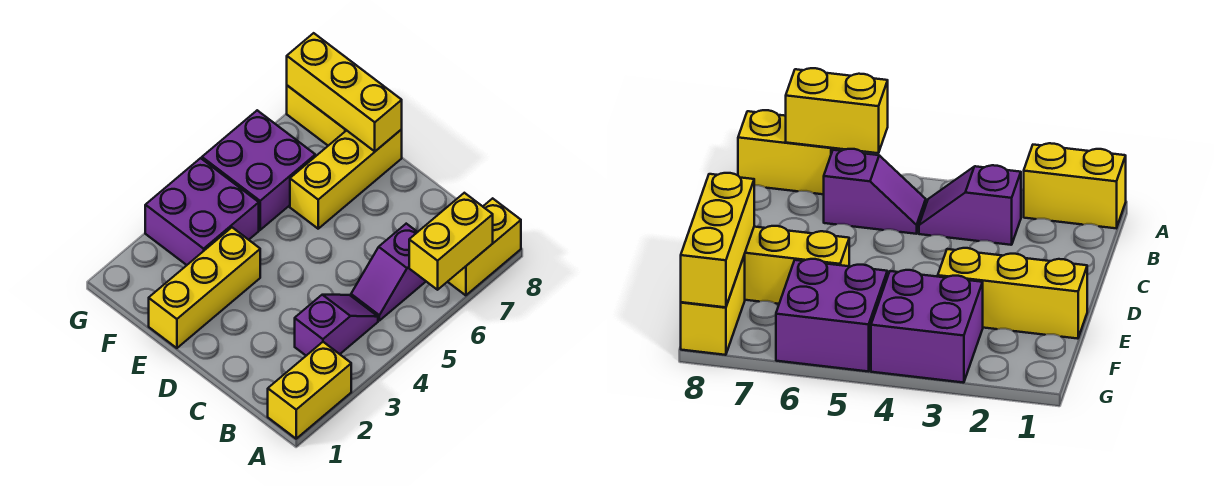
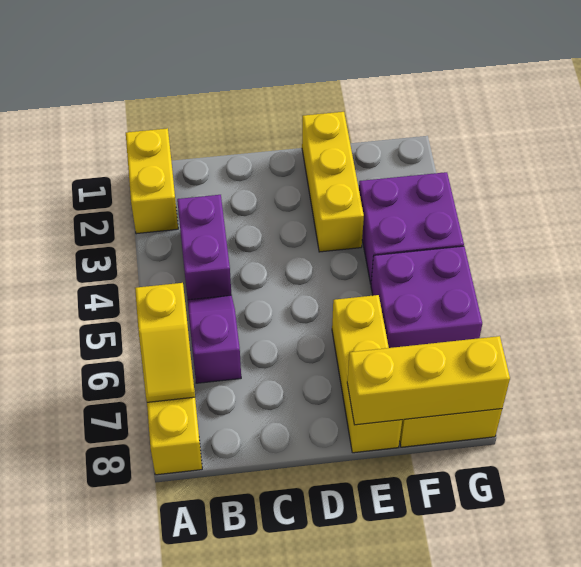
yellow brick A6:A7 level 2 -> yellow slope A6:A7 level 2 top 6
purple slope B3:B4 level 1 top 3 -> purple brick B3:B4 level 1

